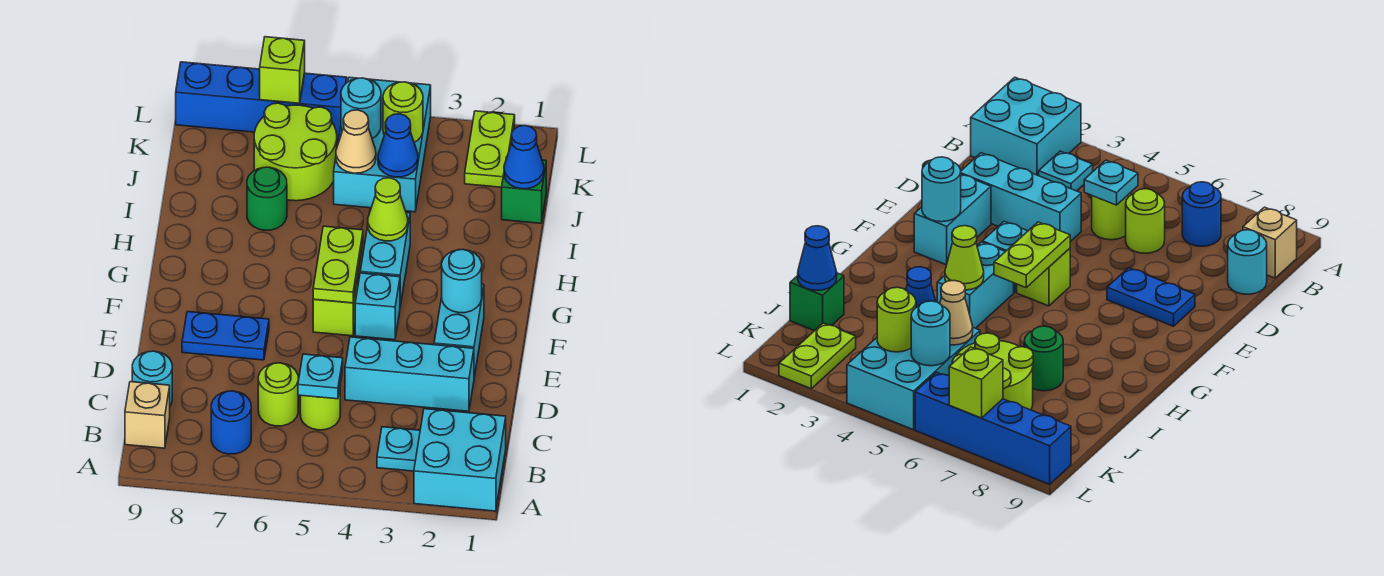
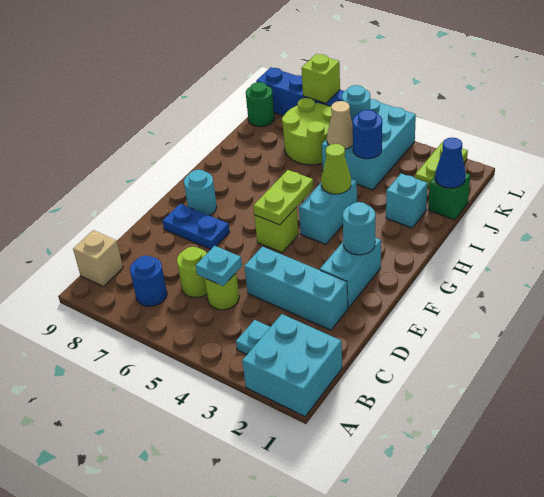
cyan round brick C9 level 1 -> cyan round brick F8 level 1
cyan brick F4 level 1 -> cyan brick I2 level 1
green round brick I7 level 1 -> green round brick K9 level 1
blue cone J4 level 2 -> blue round brick J4 level 2
lime round brick K4 level 2 -> none

